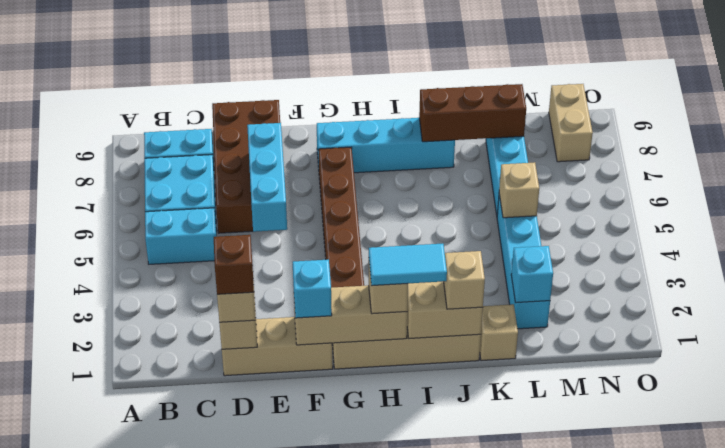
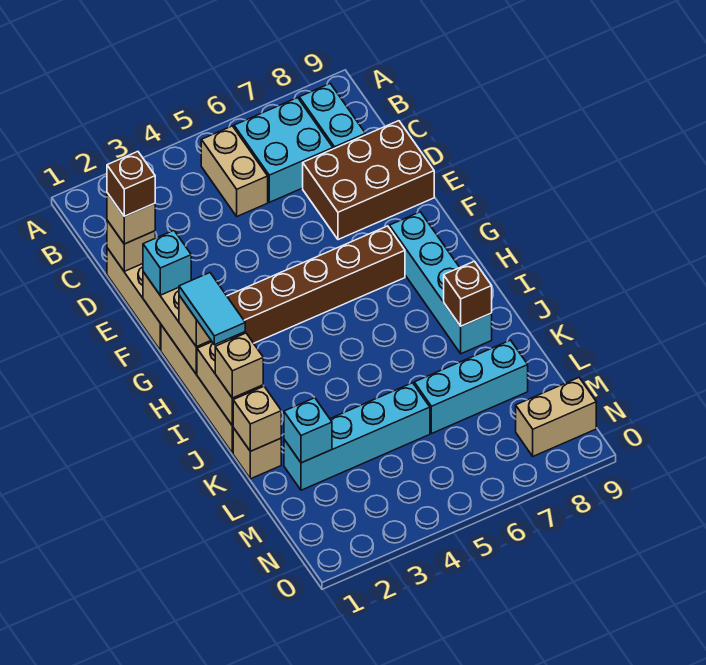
cyan brick B5:C5 level 1 -> tan brick B5:C5 level 1
brown brick D6:E9 level 1 -> brown brick D7:E9 level 1
cyan brick E5:E7 level 2 -> none
brown brick J8:L8 level 2 -> brown brick J8 level 2
tan brick L5 level 2 -> tan brick K1 level 2

